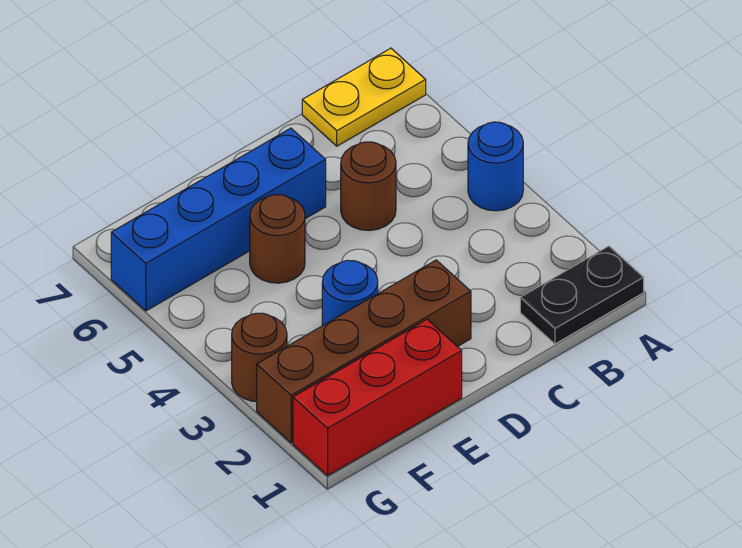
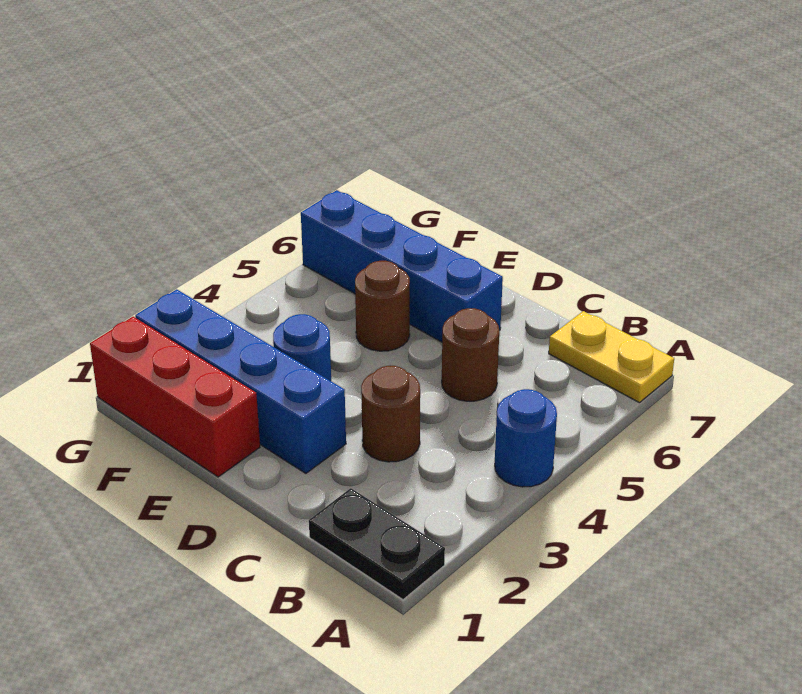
brown brick D2:G2 level 1 -> blue brick D2:G2 level 1
brown round brick G3 level 1 -> brown round brick C3 level 1

